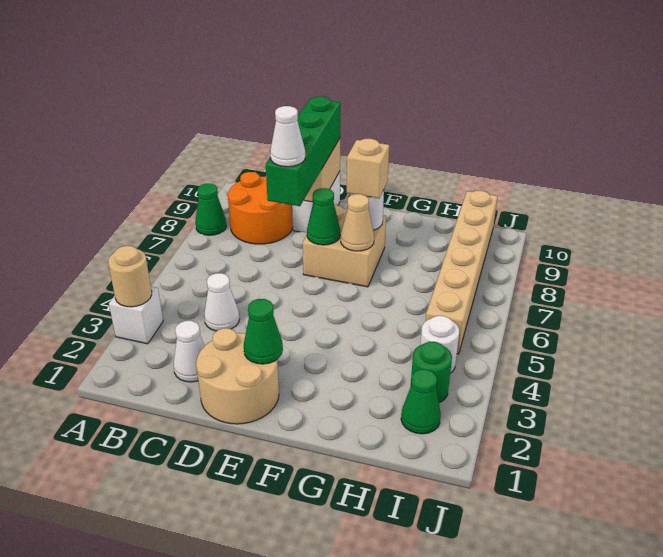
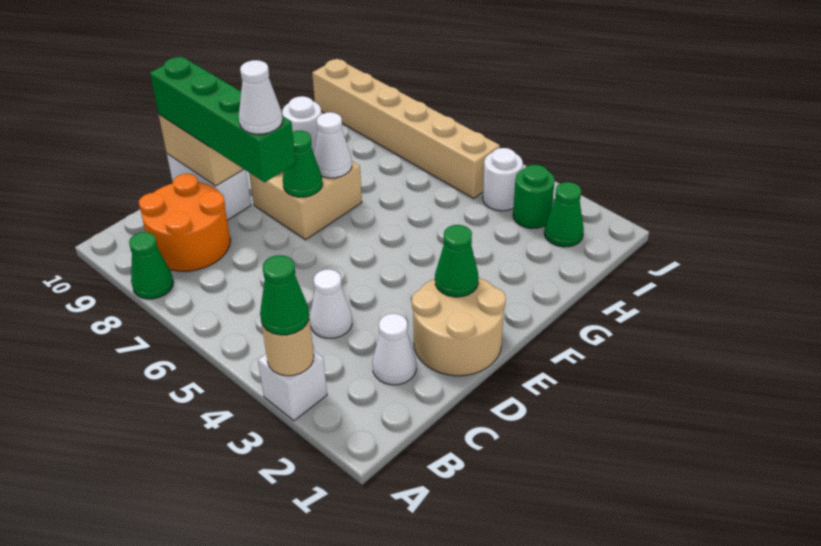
none -> green cone A3 level 3
tan cone F7 level 2 -> white cone F7 level 2
tan brick F8 level 3 -> none

